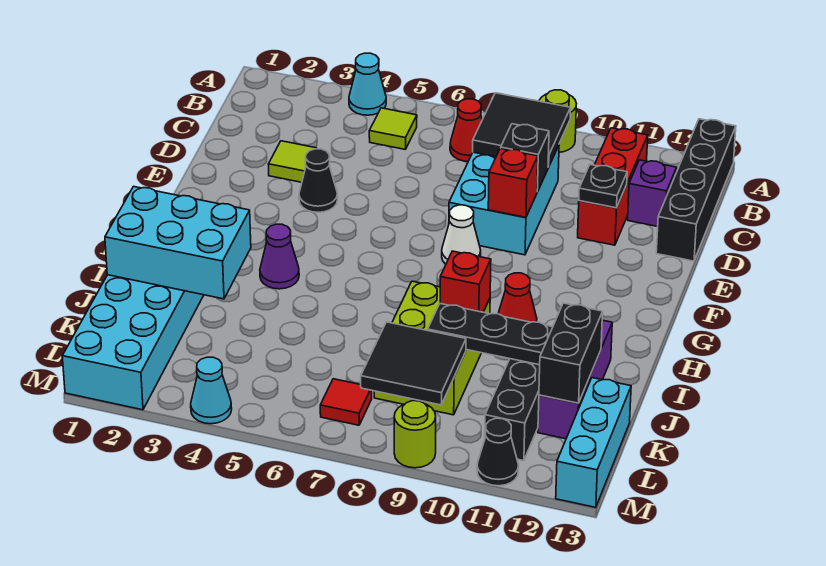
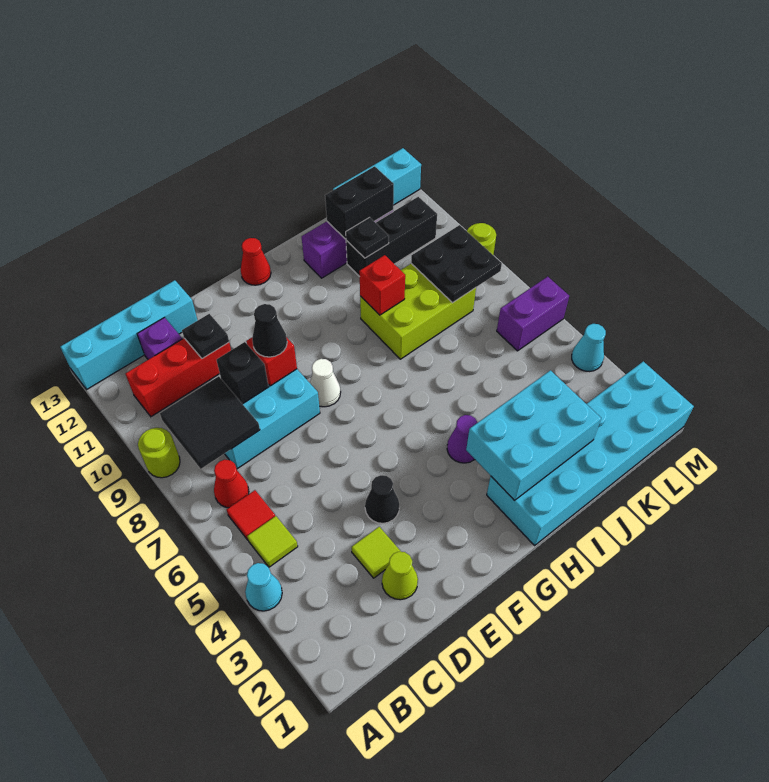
black brick A13:D13 level 1 -> cyan brick A13:D13 level 1
none -> lime cone D2 level 1
red cone H10 level 1 -> red cone G13 level 1
cyan brick I1:J3 level 2 -> cyan brick H2:J3 level 2
black plate J9:J11 level 2 -> black plate J11 level 2
black tile K8:L9 level 2 -> black plate K8:L9 level 2
none -> purple brick L6:M6 level 1
red tile L7 level 1 -> red tile B6 level 1
black cone M11 level 1 -> black cone E9 level 3

